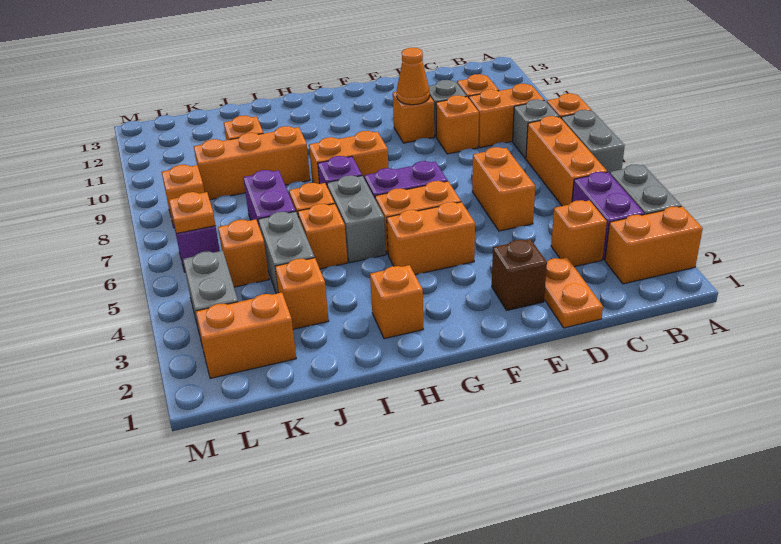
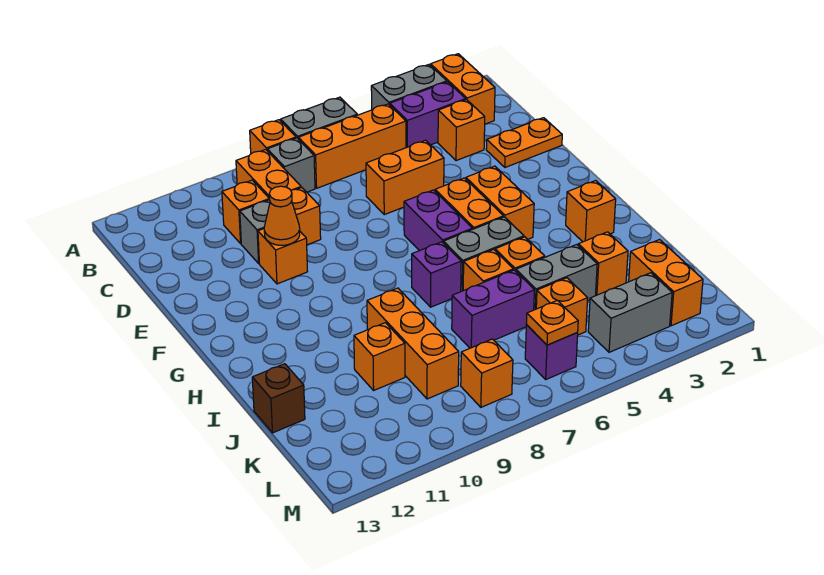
brown brick E2 level 1 -> brown brick J13 level 1
orange brick G8:H8 level 1 -> none

